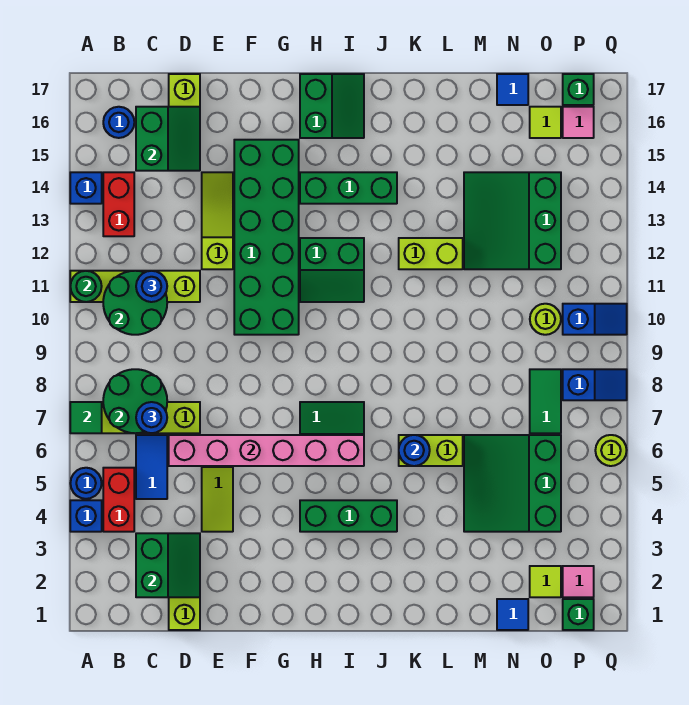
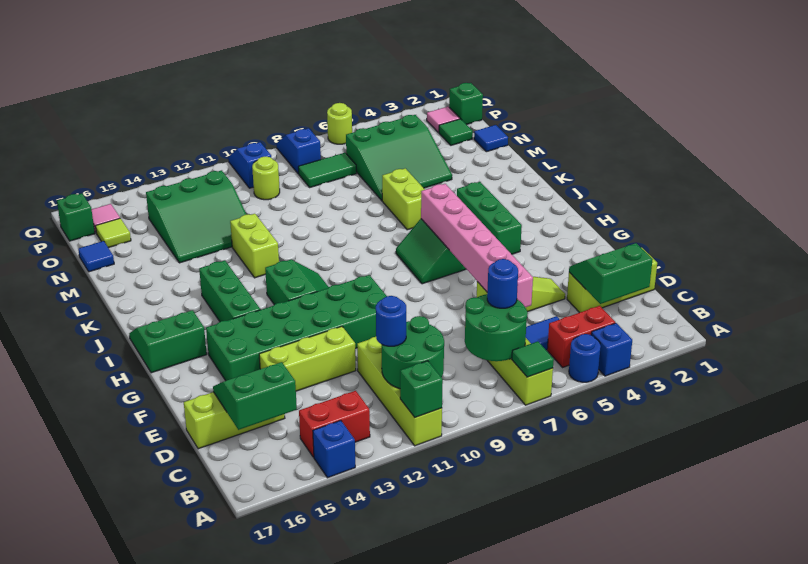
green round brick A11 level 2 -> green brick A11 level 2
blue round brick B16 level 1 -> none
lime slope E12:E14 level 1 top 12 -> lime brick E12:E14 level 1
blue round brick K6 level 2 -> none
lime tile O2 level 1 -> green tile O2 level 1

